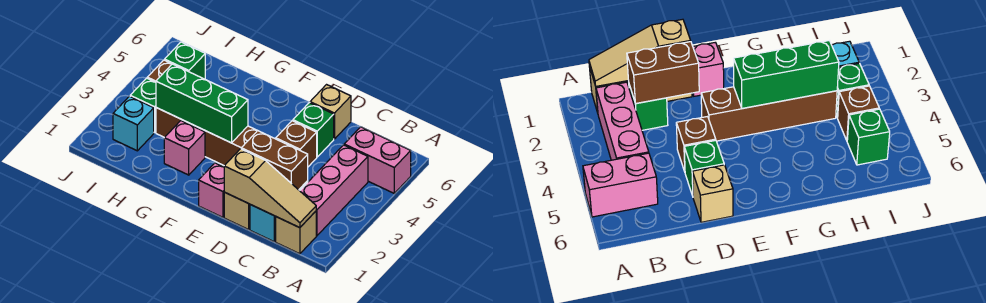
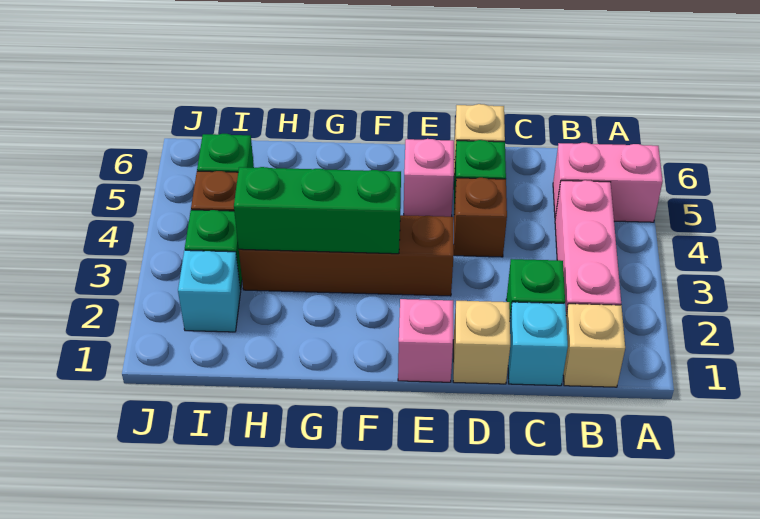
tan slope B1:D1 level 2 top D -> none
brown brick C2:D2 level 2 -> none
pink brick G2 level 1 -> pink brick E5 level 1

